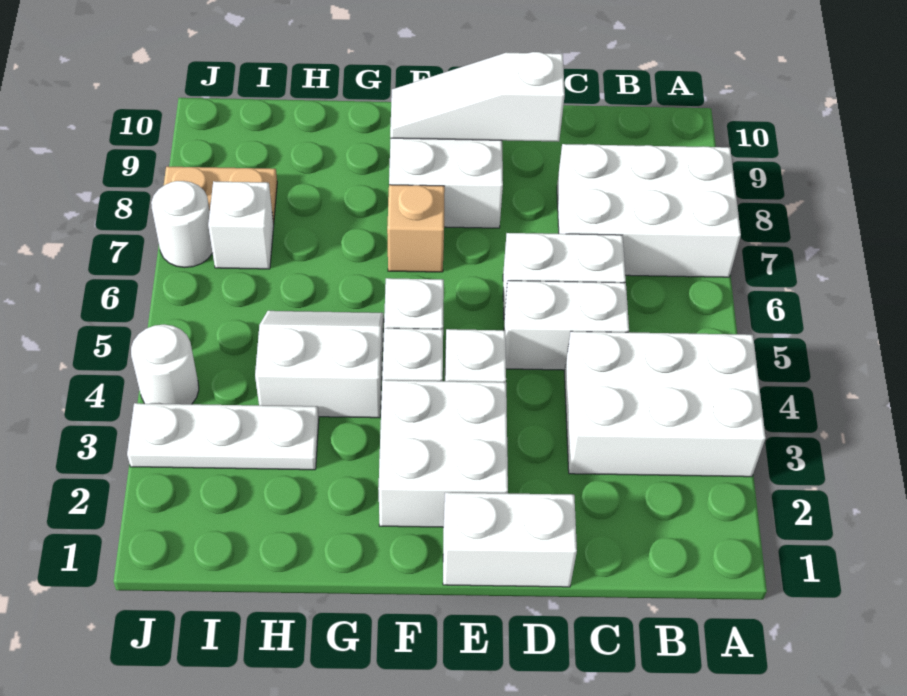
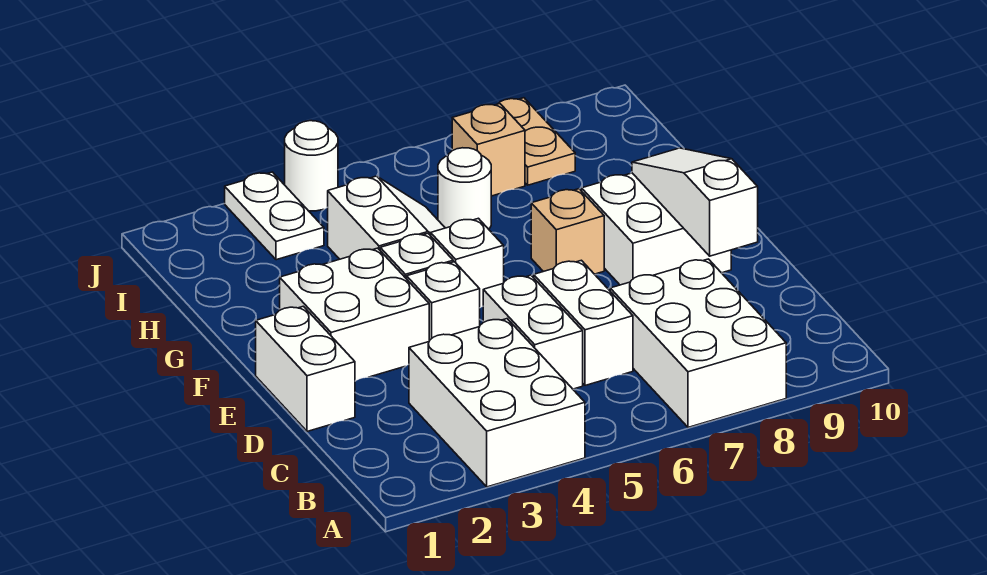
white plate H3:J3 level 1 -> white plate I3:J3 level 1
white brick I7 level 1 -> tan brick I7 level 1
white round brick J7 level 1 -> white round brick H6 level 1

